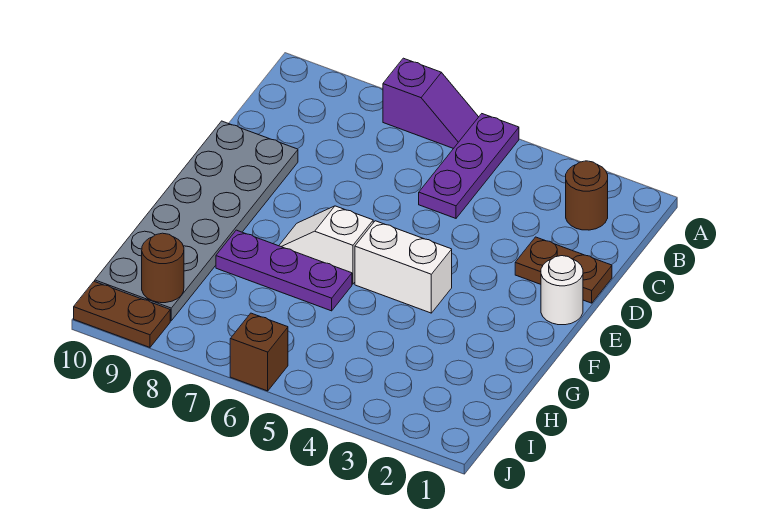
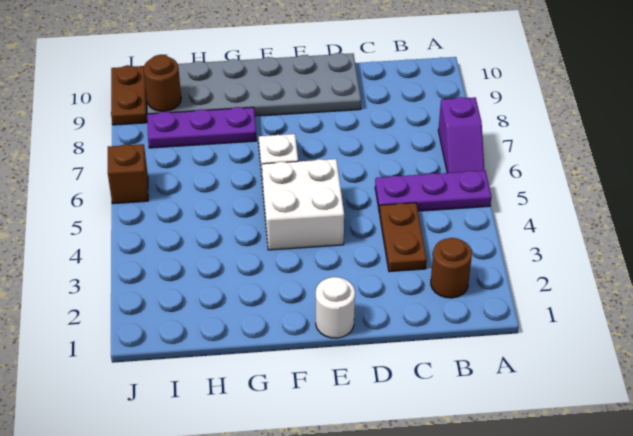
brown plate D1:D2 level 1 -> brown plate C3:C4 level 1
white brick F4:F5 level 1 -> white brick E4:F5 level 1
purple plate G6:G8 level 1 -> purple plate G8:I8 level 1

